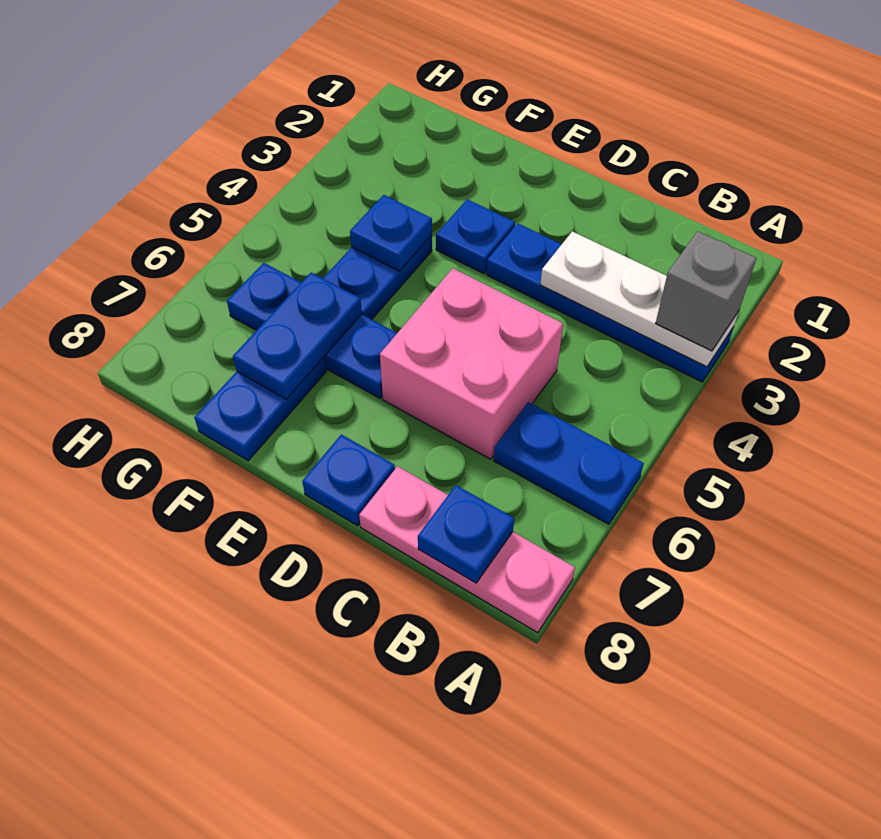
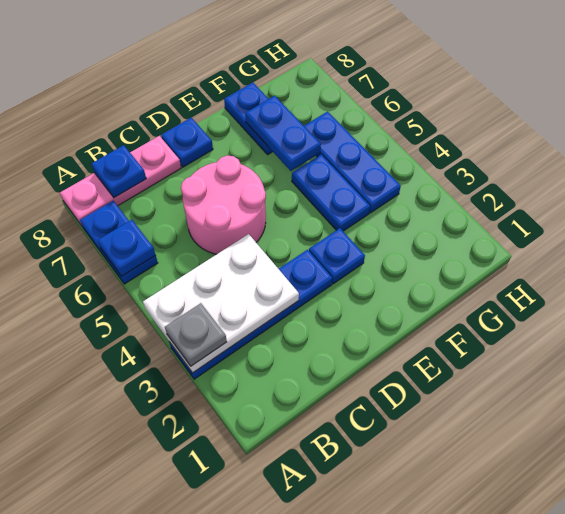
white plate A3:C3 level 2 -> white plate A3:C4 level 2
grey brick A3 level 3 -> grey plate A3 level 3
blue plate A6:B6 level 1 -> blue plate A6:A7 level 1
pink brick C5:D6 level 1 -> pink round brick C5:D6 level 1
blue plate E6:G6 level 1 -> blue plate G4:G6 level 1
blue plate F4 level 2 -> blue plate A6 level 2

